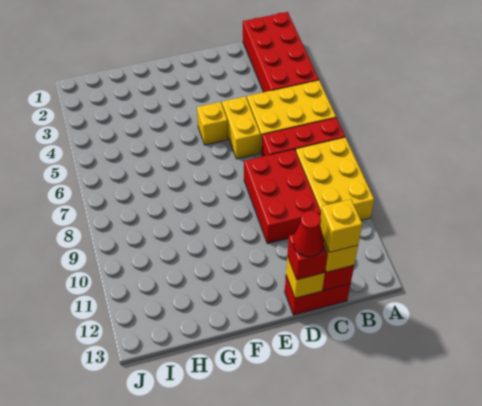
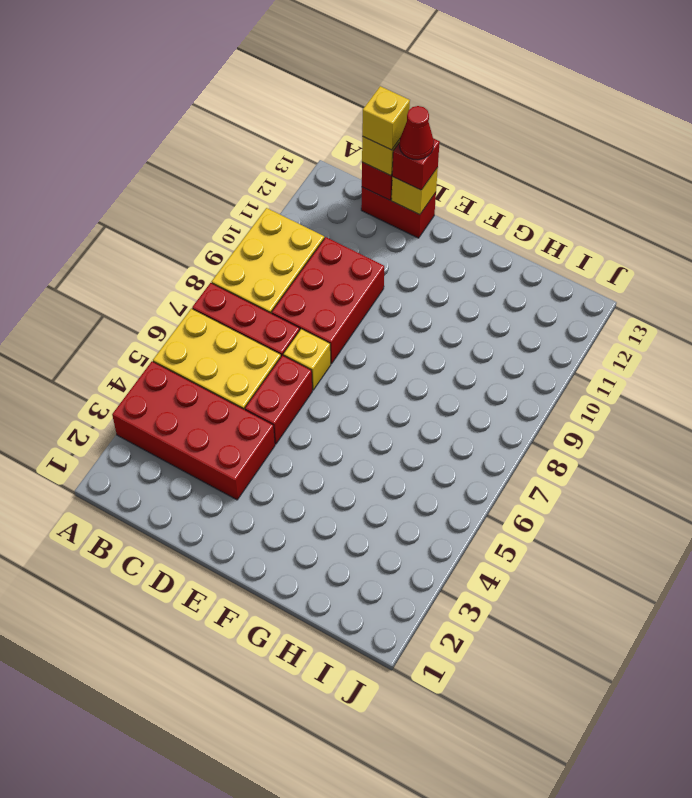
red brick A1:B4 level 1 -> red brick A3:D4 level 1
yellow brick D5:D6 level 1 -> red brick D5:D6 level 1
yellow brick E5 level 1 -> yellow brick D7 level 1

